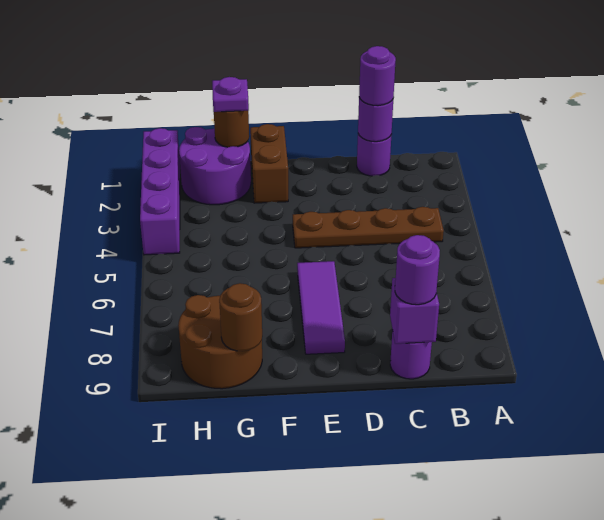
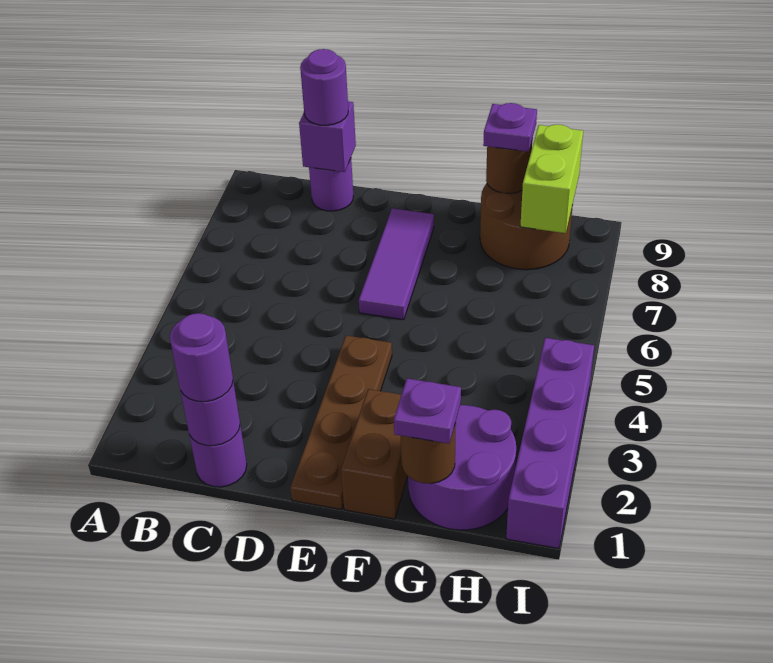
brown plate B4:E4 level 1 -> brown plate E1:E4 level 1
none -> purple plate G9 level 3
none -> lime brick H8:H9 level 2

